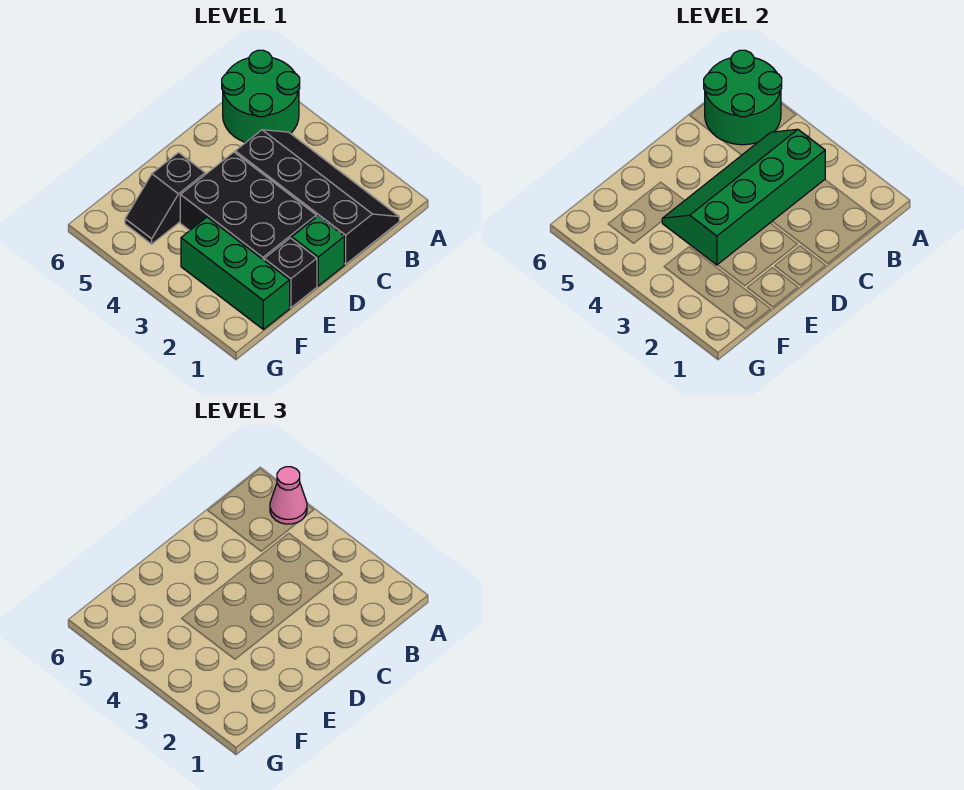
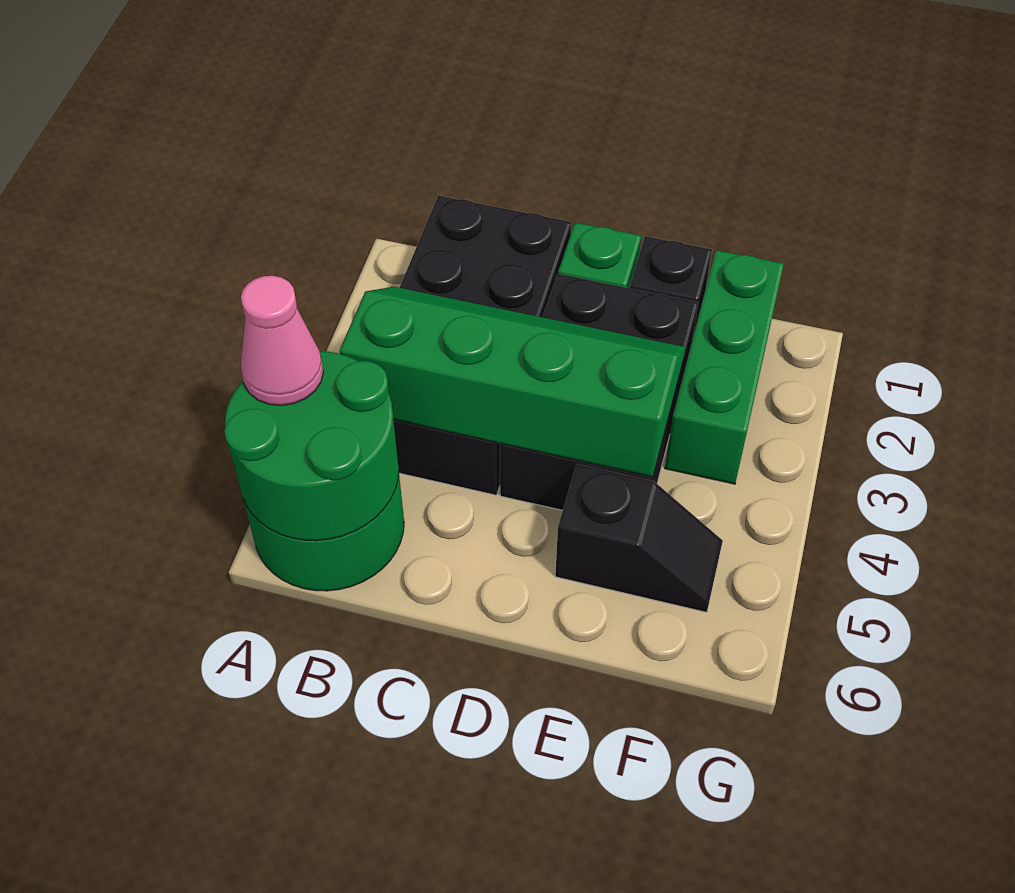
black slope B1:C4 level 1 top C -> black brick B1:C4 level 1
green slope B3:E4 level 2 top 3 -> green slope B3:E4 level 2 top 4

